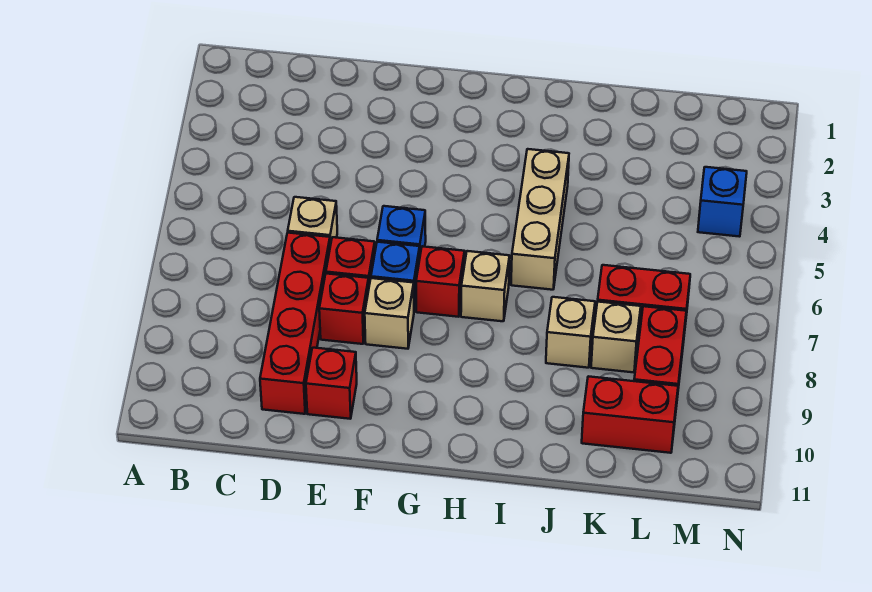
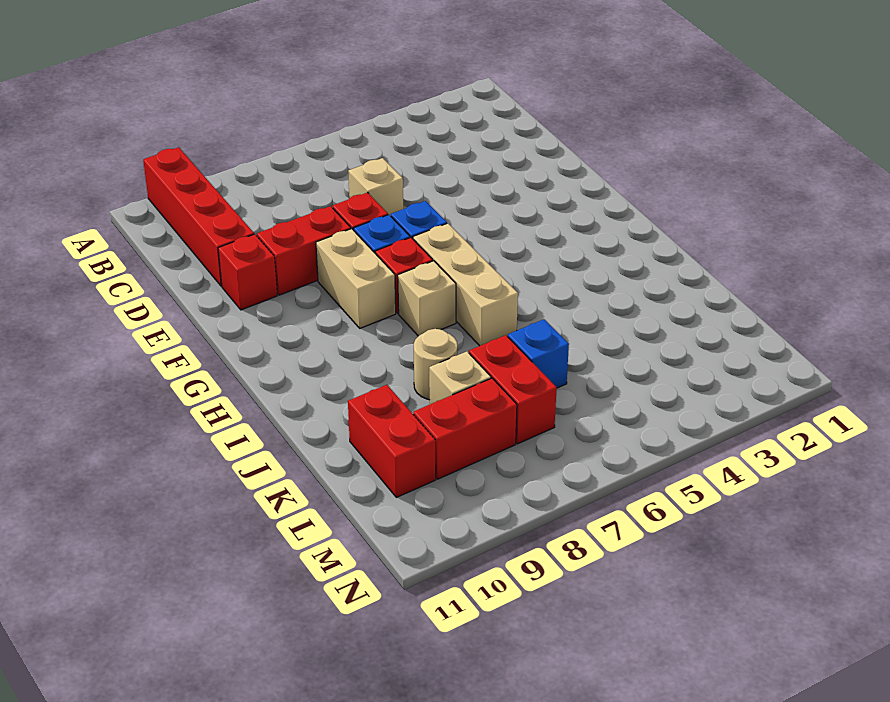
red brick D7:D10 level 1 -> red brick A10:D10 level 1
red brick E8 level 1 -> red brick E8:E9 level 1
tan brick F8 level 1 -> tan brick F8:G8 level 1
tan brick I4:I6 level 1 -> tan brick G6:I6 level 1
tan brick J8 level 1 -> tan round brick J8 level 1
blue brick M4 level 1 -> blue brick K6 level 1

